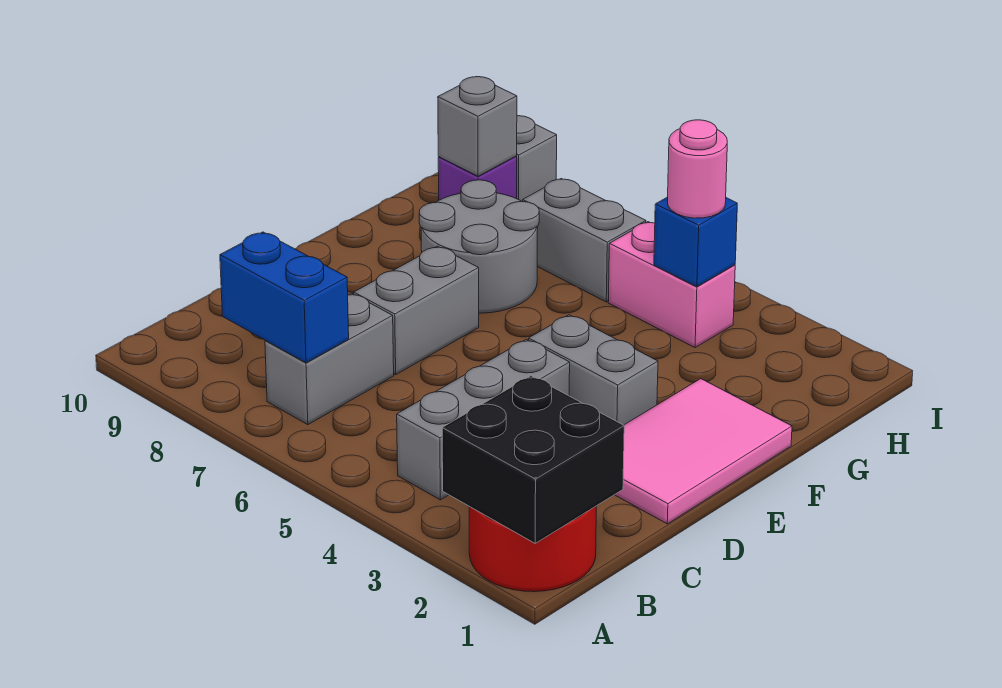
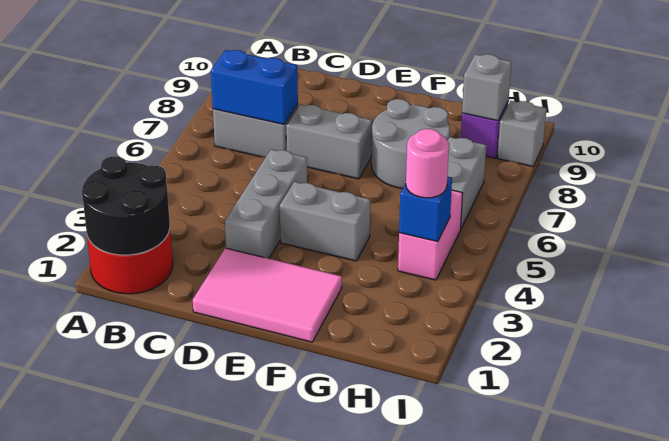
black brick A1:B2 level 2 -> black round brick A1:B2 level 2
grey brick B4:D4 level 1 -> grey brick D3:D5 level 1
blue brick B7:B8 level 2 -> blue brick B7:C7 level 2
grey brick E3:E4 level 1 -> grey brick E4:F4 level 1

